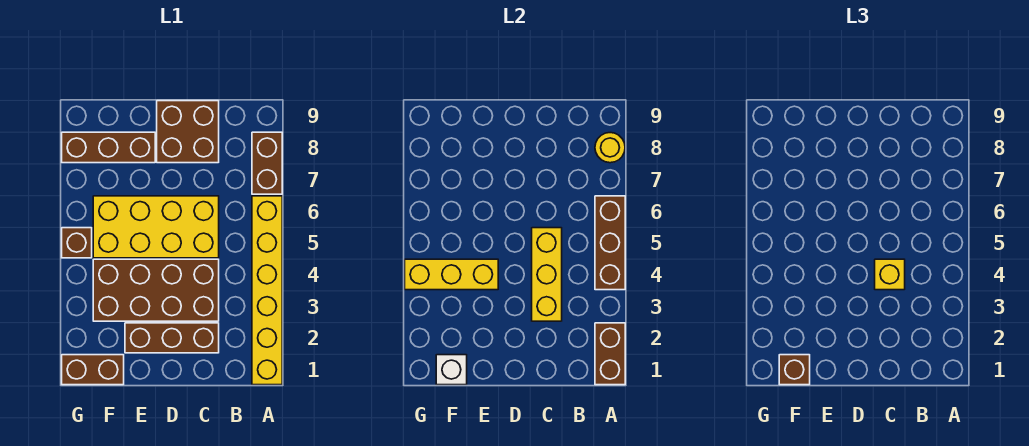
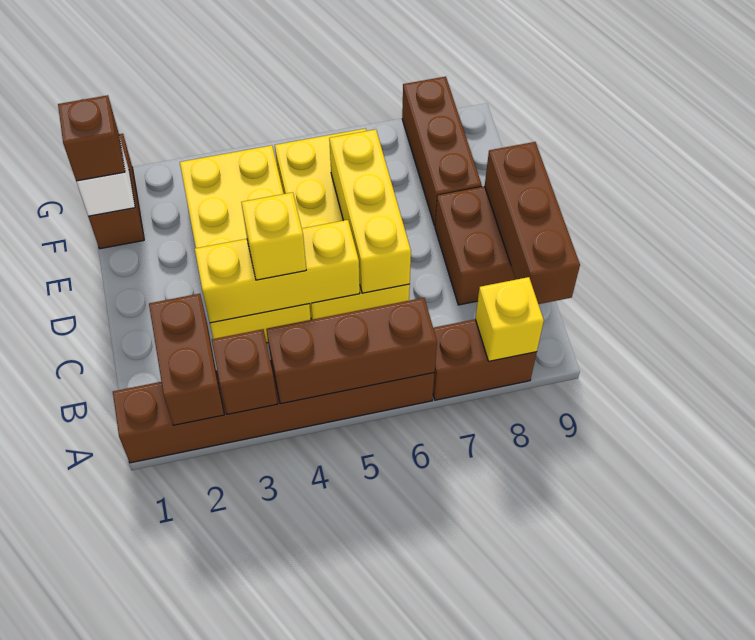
yellow brick A1:A6 level 1 -> brown brick A1:A6 level 1
brown brick A1:A2 level 2 -> brown brick A2:B2 level 2
yellow round brick A8 level 2 -> yellow brick A8 level 2
brown brick C2:E2 level 1 -> brown brick B9:D9 level 2
brown brick C3:F4 level 1 -> yellow brick C3:F4 level 1
yellow brick E4:G4 level 2 -> yellow brick C6:E6 level 2
brown brick G5 level 1 -> brown brick A3 level 2

